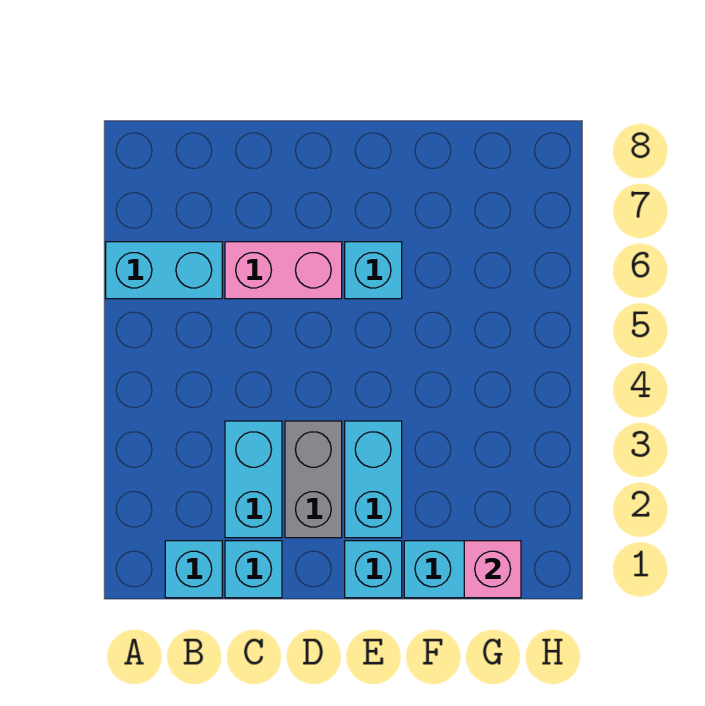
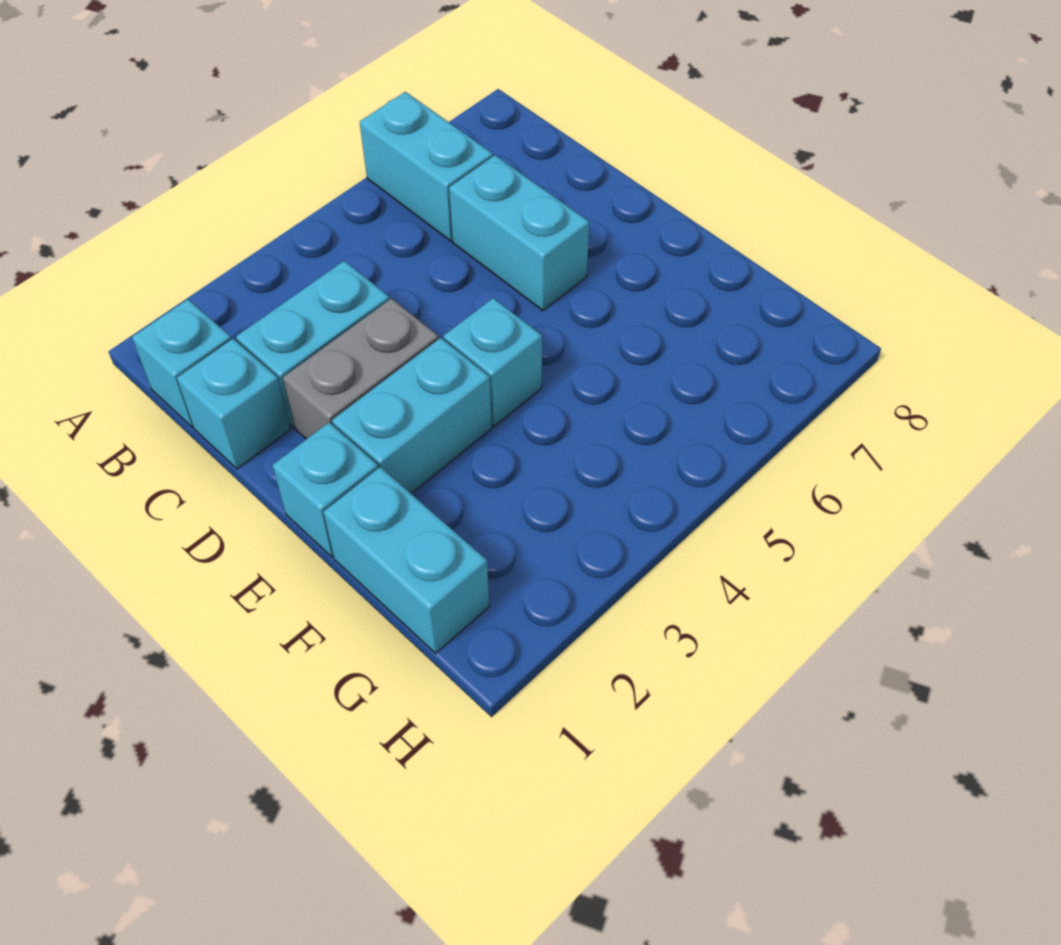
pink brick C6:D6 level 1 -> cyan brick C6:D6 level 1
cyan brick E6 level 1 -> cyan brick E4 level 1
pink brick G1 level 2 -> none

